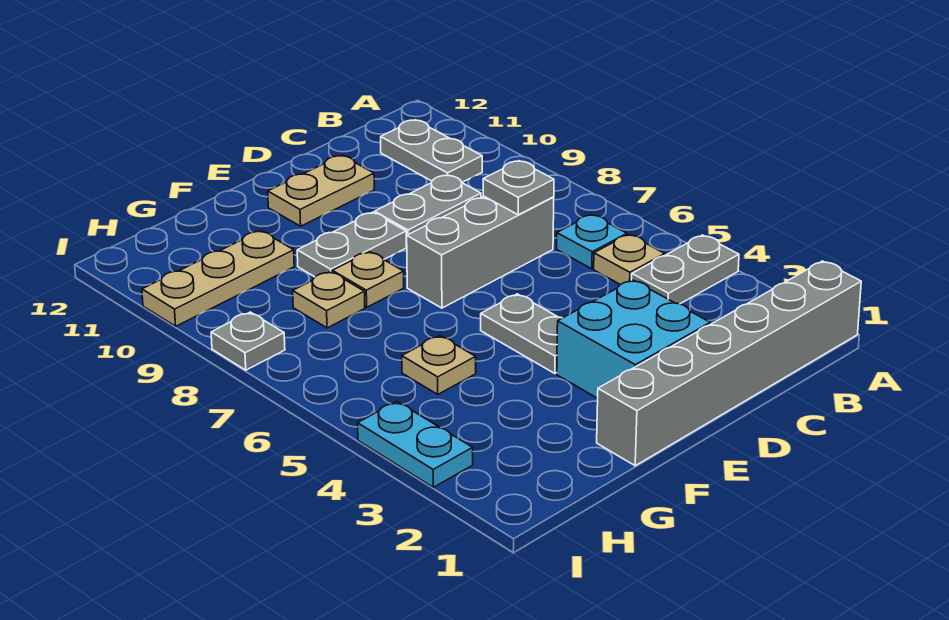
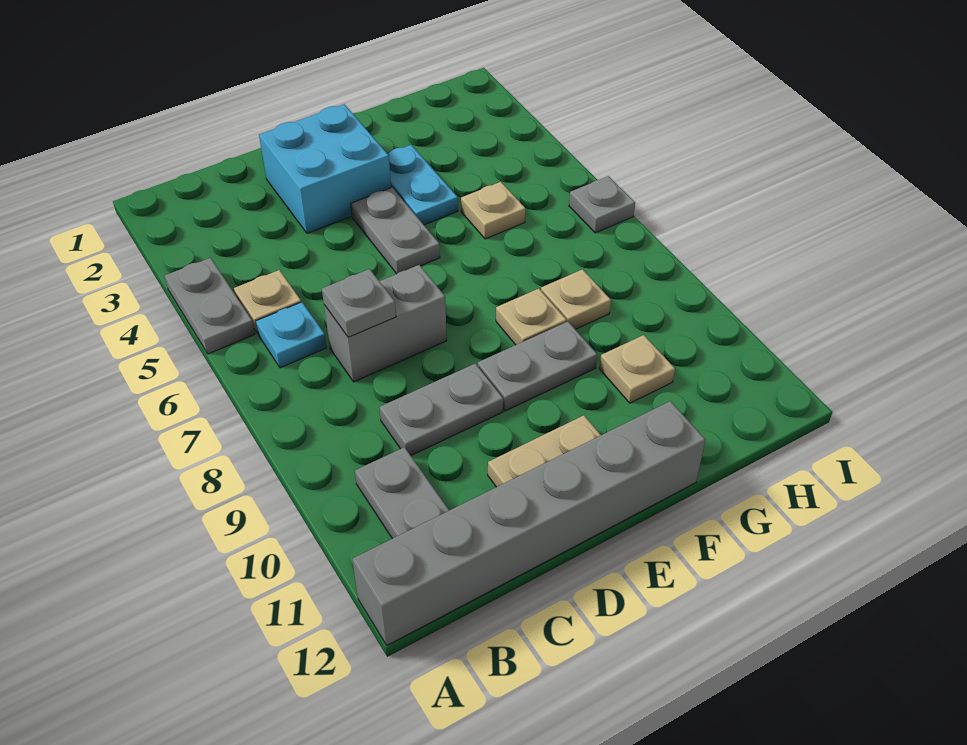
grey brick A1:F1 level 1 -> grey brick A12:F12 level 1
grey plate A4:B4 level 1 -> grey plate A4:A5 level 1
grey brick C7:E7 level 1 -> grey brick C7:D7 level 1
tan plate G10:I10 level 1 -> tan plate G10 level 1
cyan plate I3:I4 level 1 -> cyan plate F3:F4 level 1
grey plate I8 level 1 -> grey plate I6 level 1

